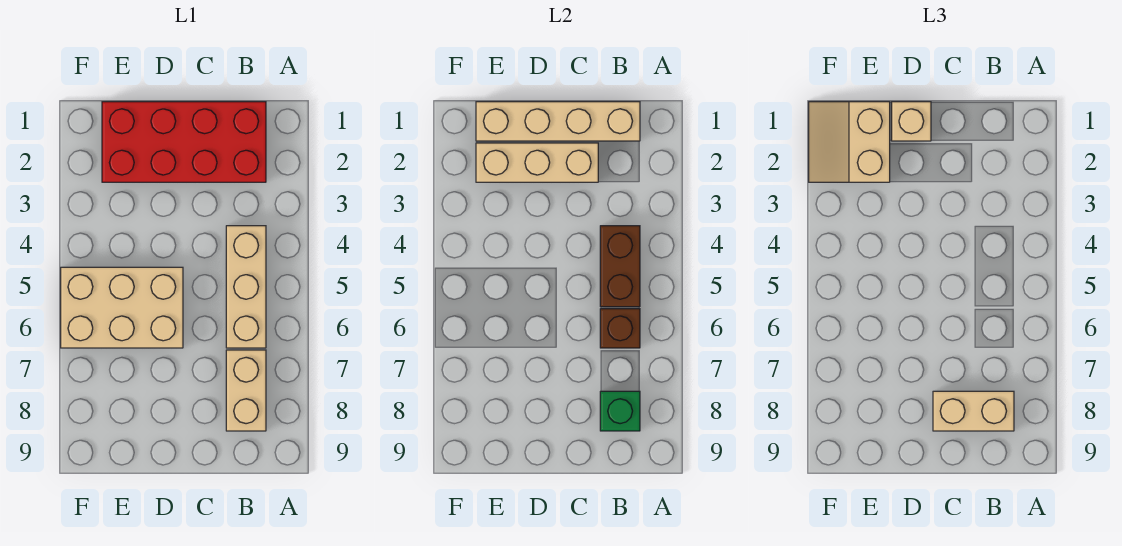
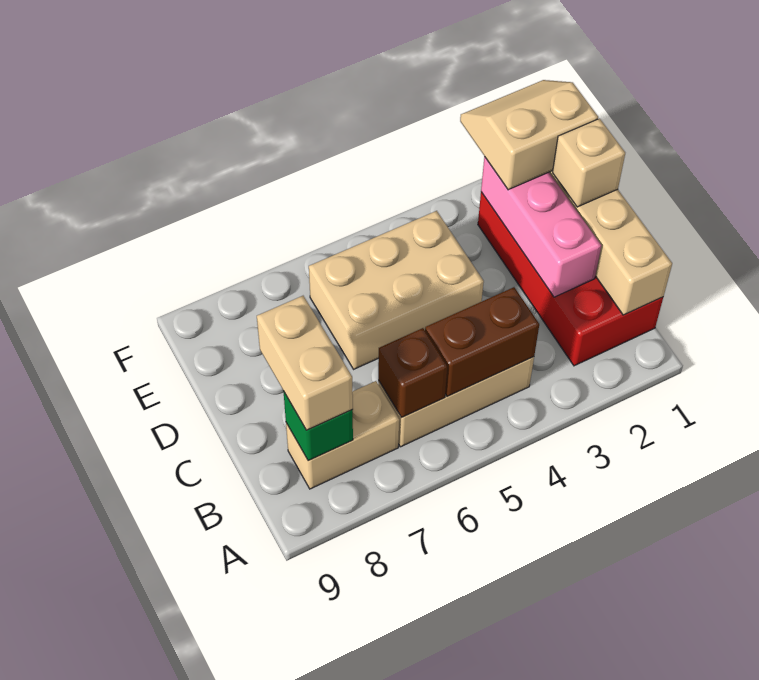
tan brick C2:E2 level 2 -> pink brick C2:E2 level 2
tan brick D5:F6 level 1 -> tan brick D4:E6 level 1

